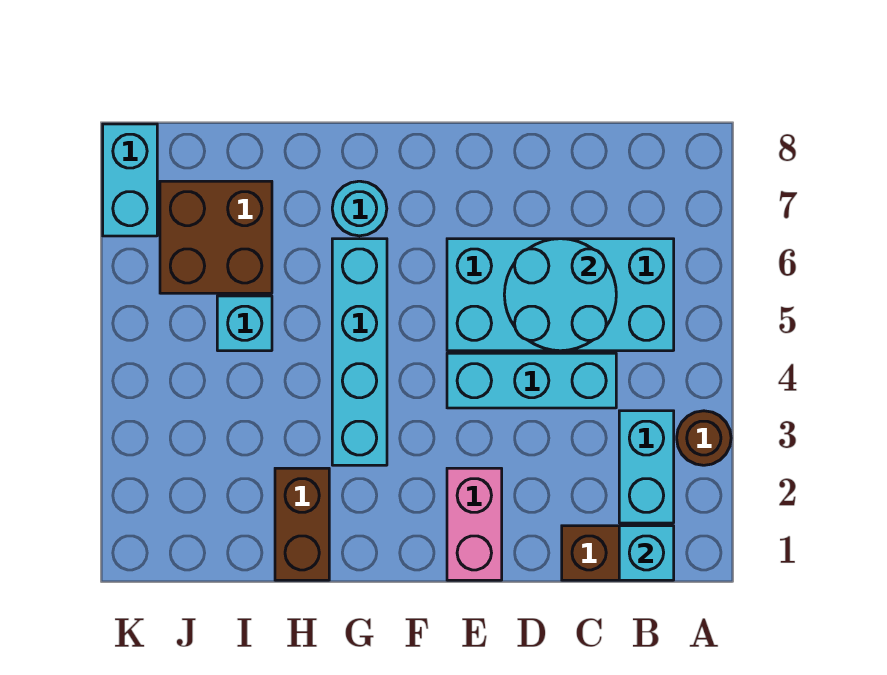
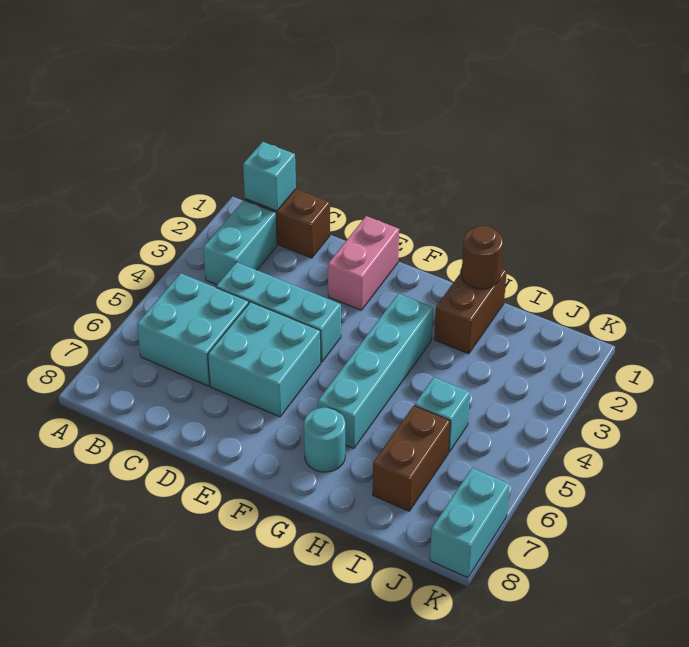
brown round brick A3 level 1 -> brown round brick H1 level 2
cyan round brick C5:D6 level 2 -> none
brown brick I6:J7 level 1 -> brown brick I6:I7 level 1

